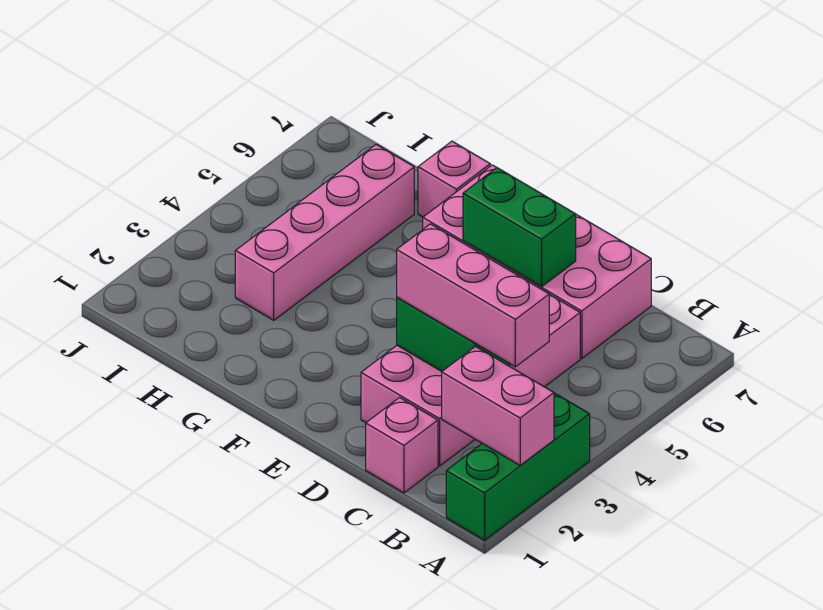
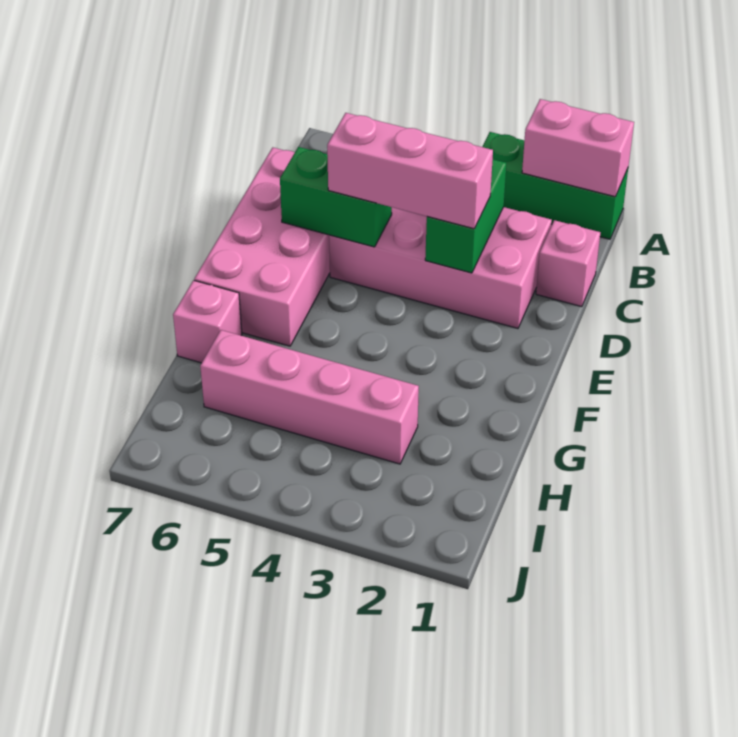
pink brick A2:B2 level 2 -> pink brick A1:A2 level 2
pink brick B3:D3 level 3 -> pink brick D3:D5 level 3
green brick D6:E6 level 2 -> green brick D5:D6 level 2

